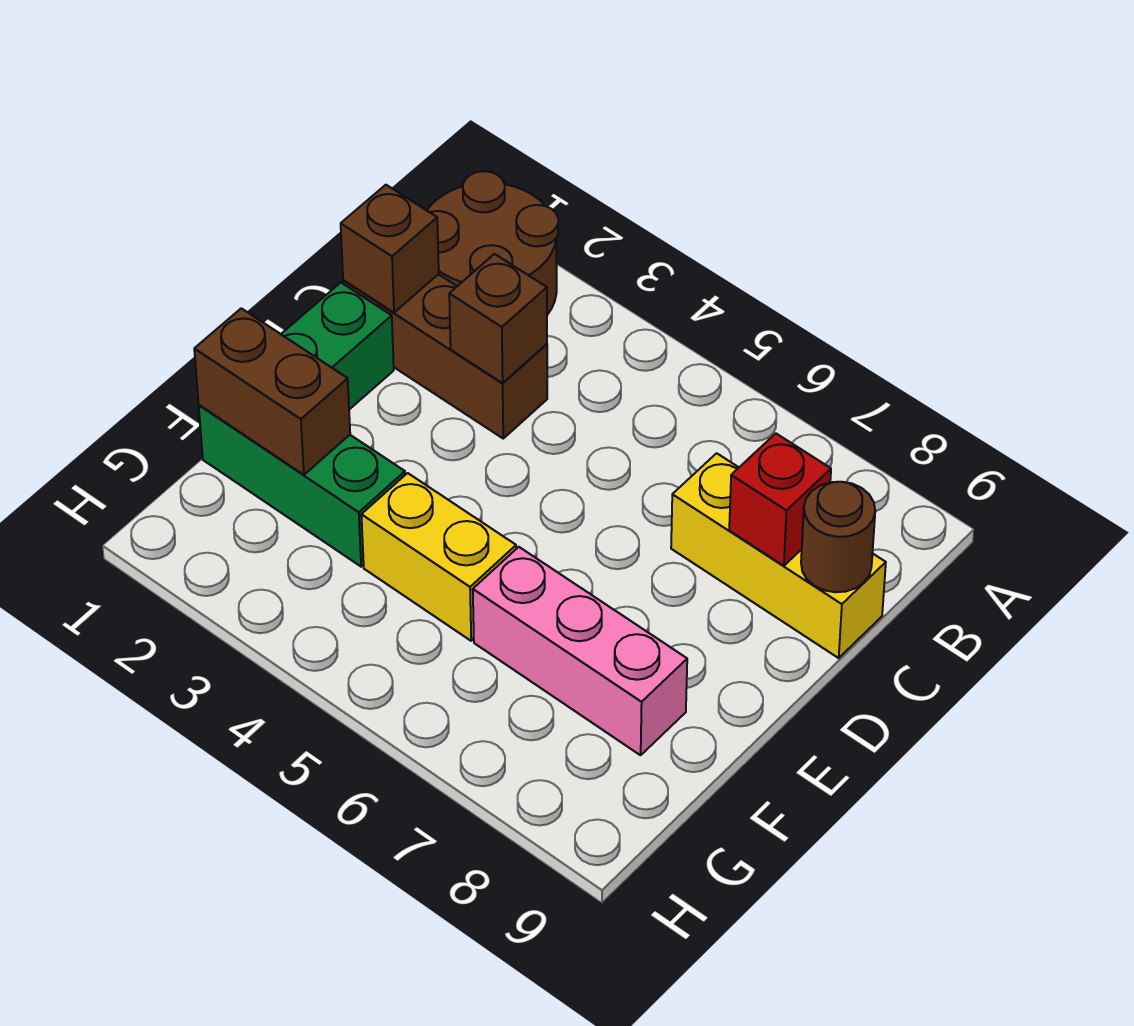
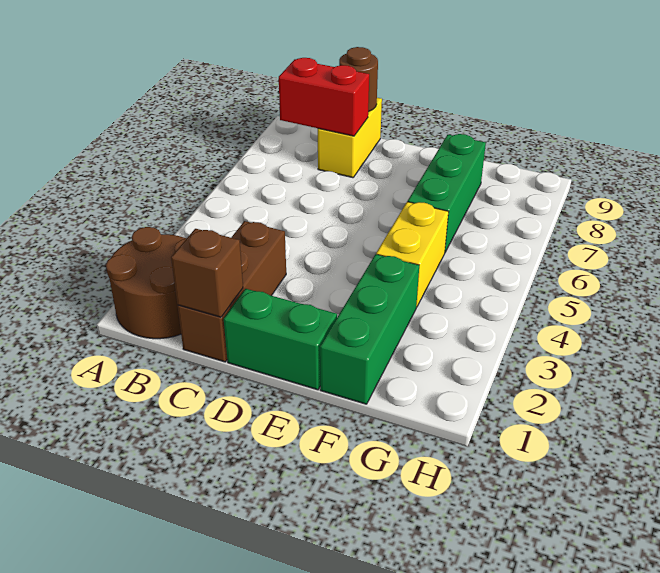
brown brick C3 level 2 -> none
yellow brick C7:C9 level 1 -> yellow brick C8:C9 level 1
red brick C8 level 2 -> red brick B8:C8 level 2
brown brick F1:F2 level 2 -> none
pink brick F6:F8 level 1 -> green brick F6:F8 level 1

